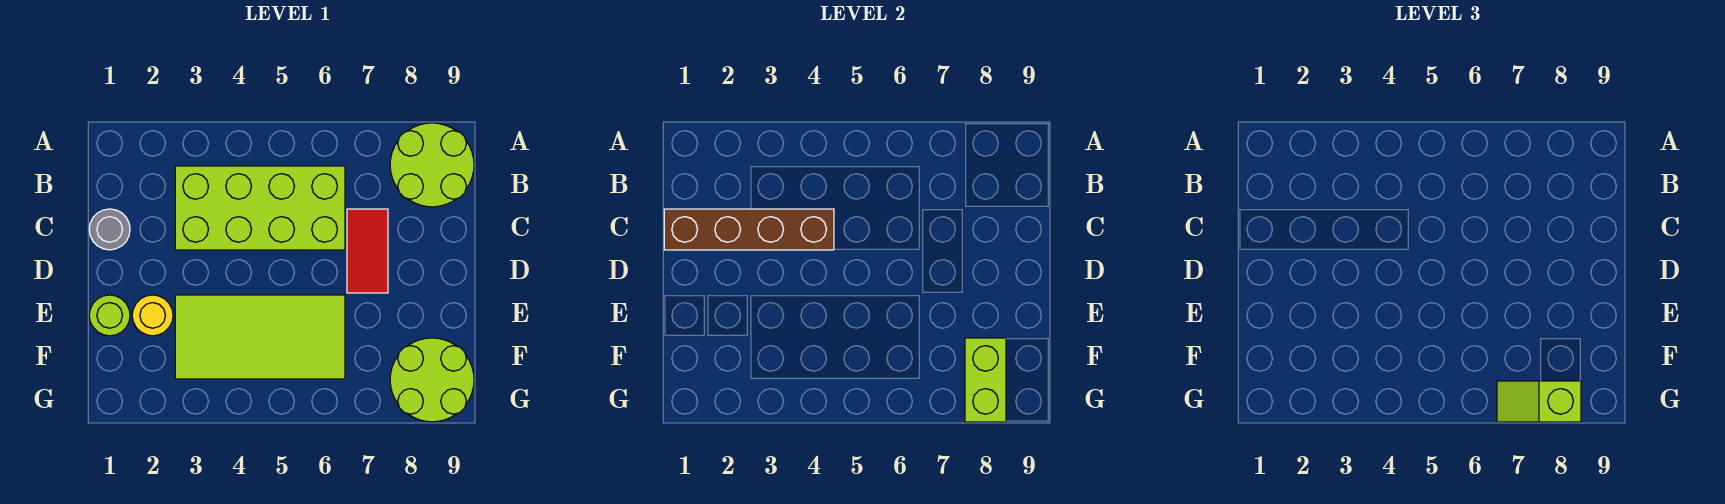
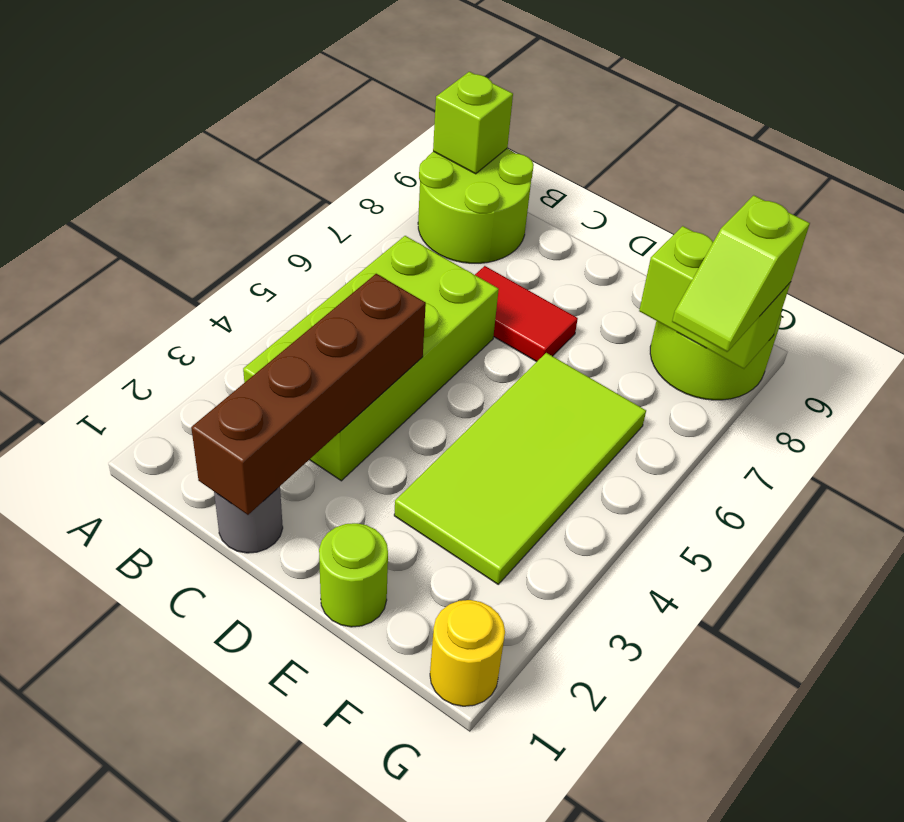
none -> lime brick A9 level 2
yellow round brick E2 level 1 -> yellow round brick G1 level 1

